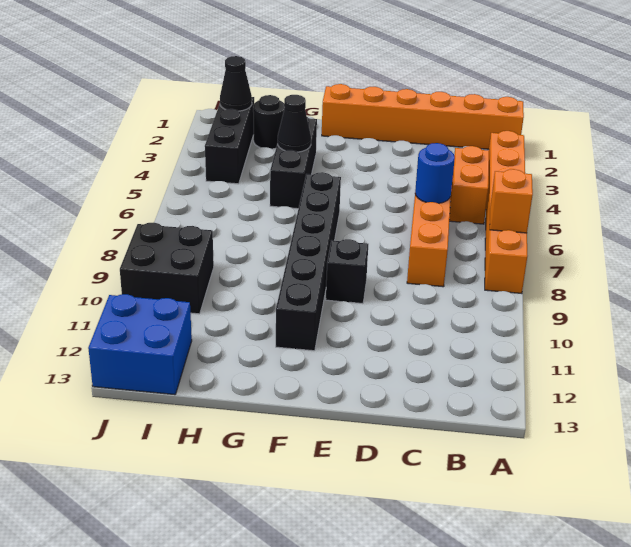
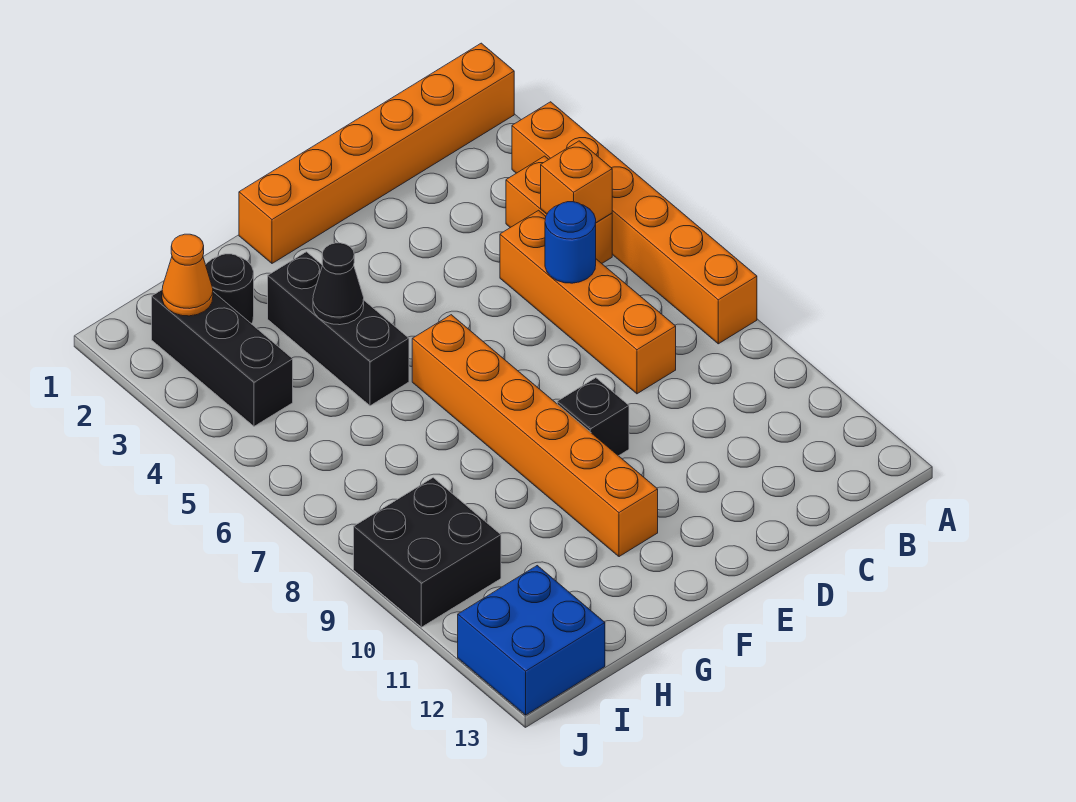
orange brick A7 level 2 -> orange brick B5 level 2
black brick F6:F11 level 1 -> orange brick F6:F11 level 1
black cone I2 level 2 -> orange cone I2 level 2

